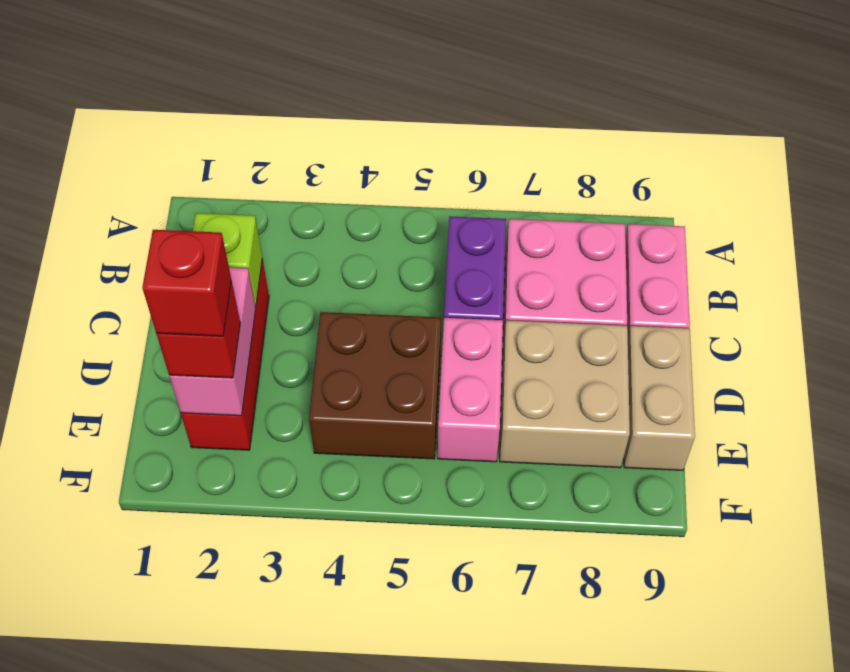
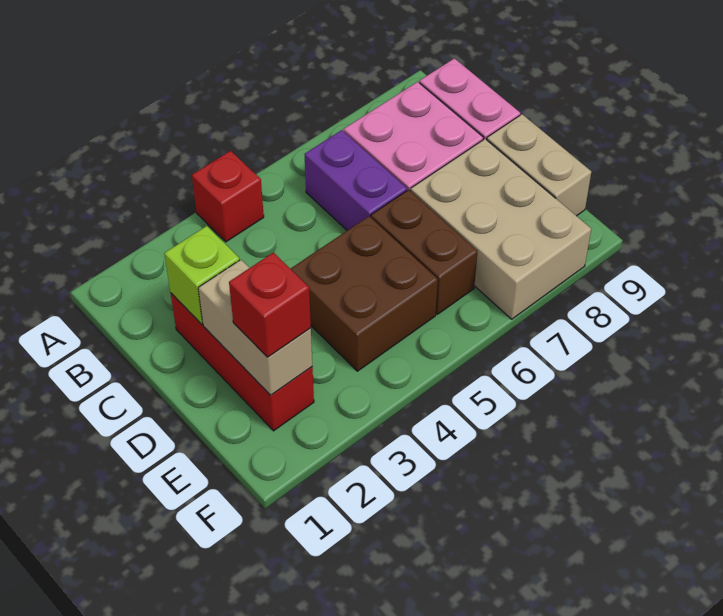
pink brick D2:E2 level 2 -> tan brick D2:E2 level 2
pink brick D6:E6 level 1 -> brown brick D6:E6 level 1
tan brick D7:E8 level 1 -> tan brick D7:F8 level 1
red brick E2 level 4 -> red brick A4 level 1

